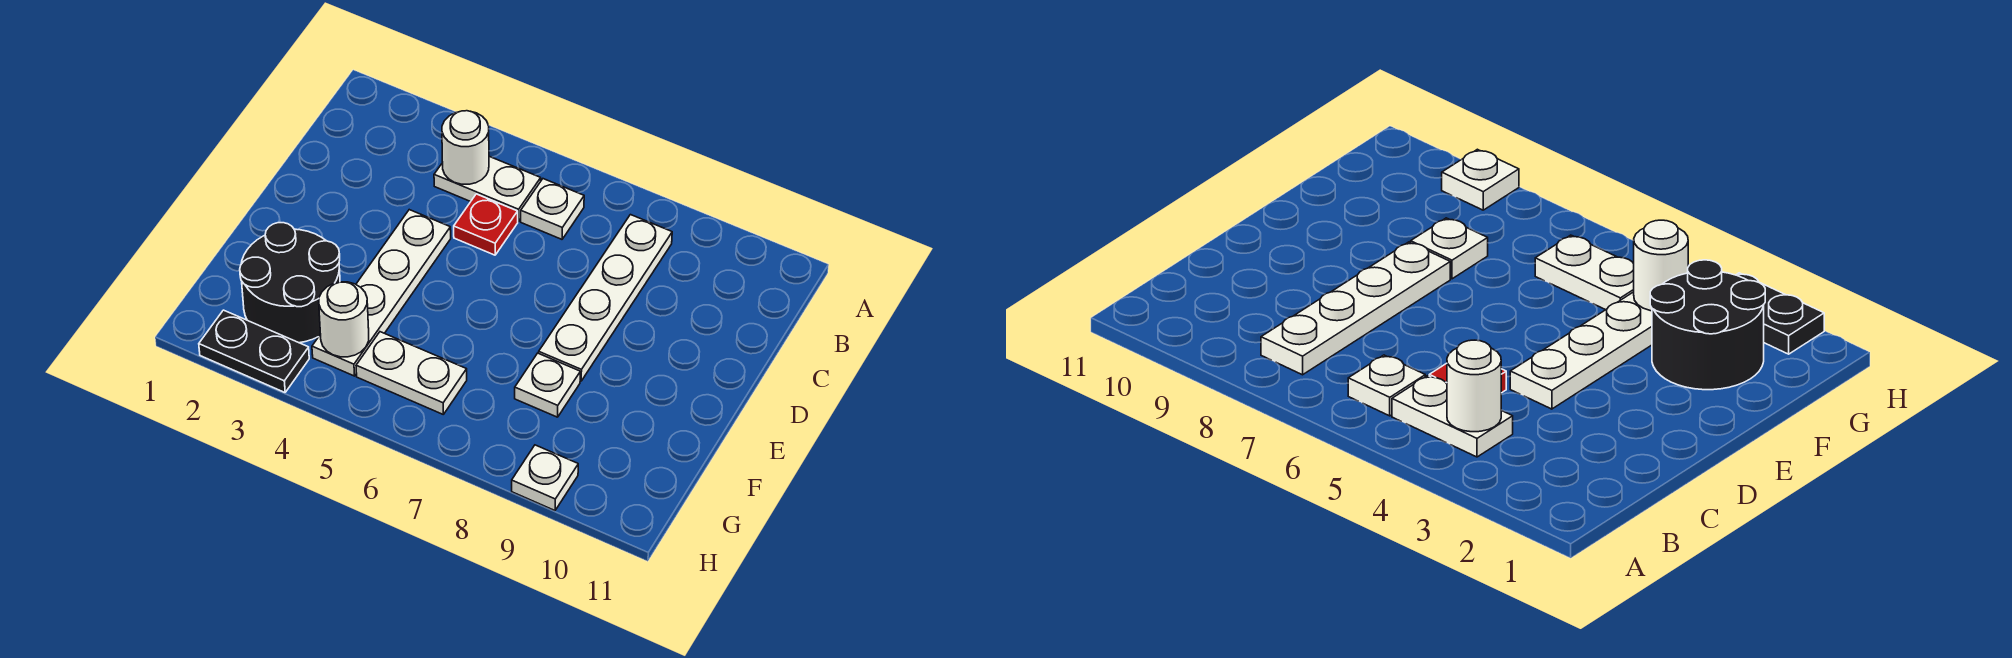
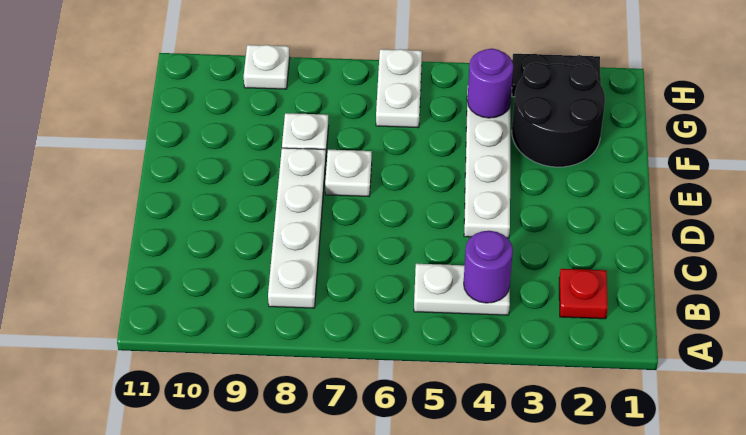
white round brick B4 level 2 -> purple round brick B4 level 2
white plate B6 level 1 -> white plate E7 level 1
red plate C5 level 1 -> red plate B2 level 1
white round brick G4 level 2 -> purple round brick G4 level 2
white plate G5:G6 level 1 -> white plate G6:H6 level 1

